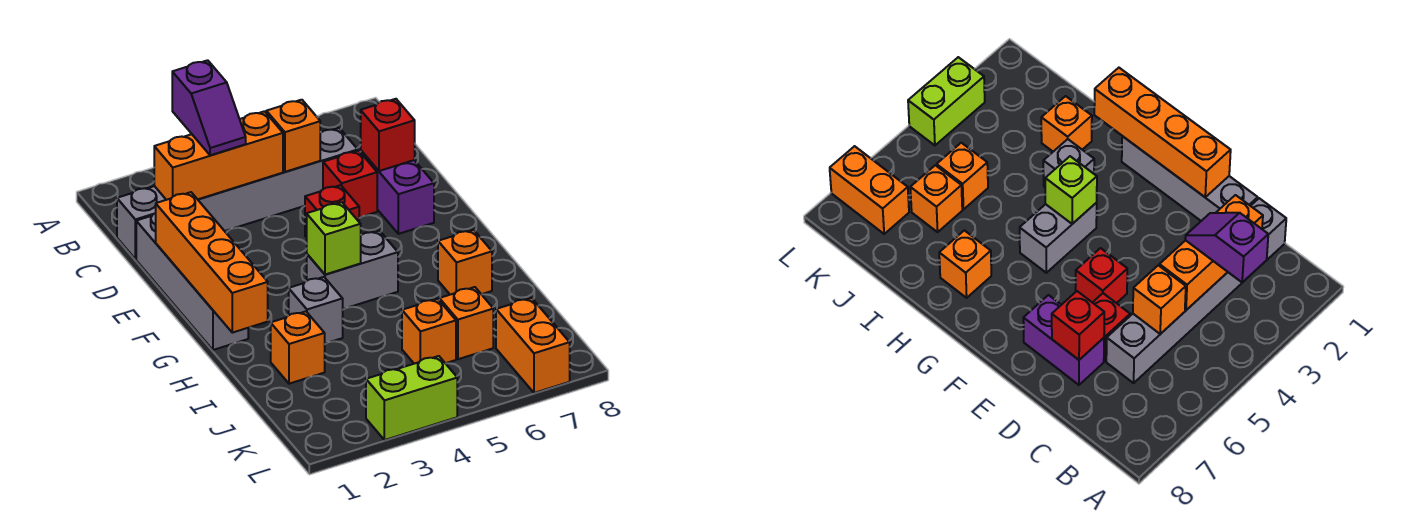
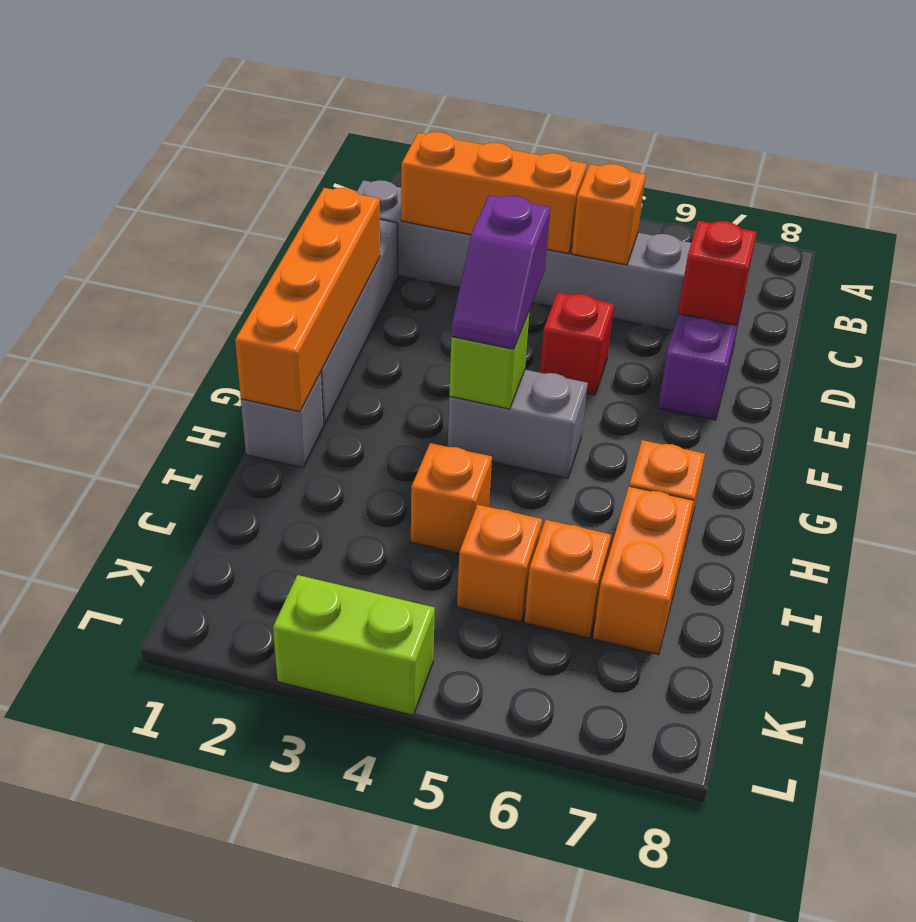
purple slope B3:C3 level 3 top B -> purple slope F4:G4 level 3 top F
red brick D6 level 1 -> none
grey brick H3 level 1 -> grey brick H1 level 1
orange brick I2 level 1 -> orange brick I4 level 1
orange brick K7:L7 level 1 -> orange brick I7:J7 level 1

